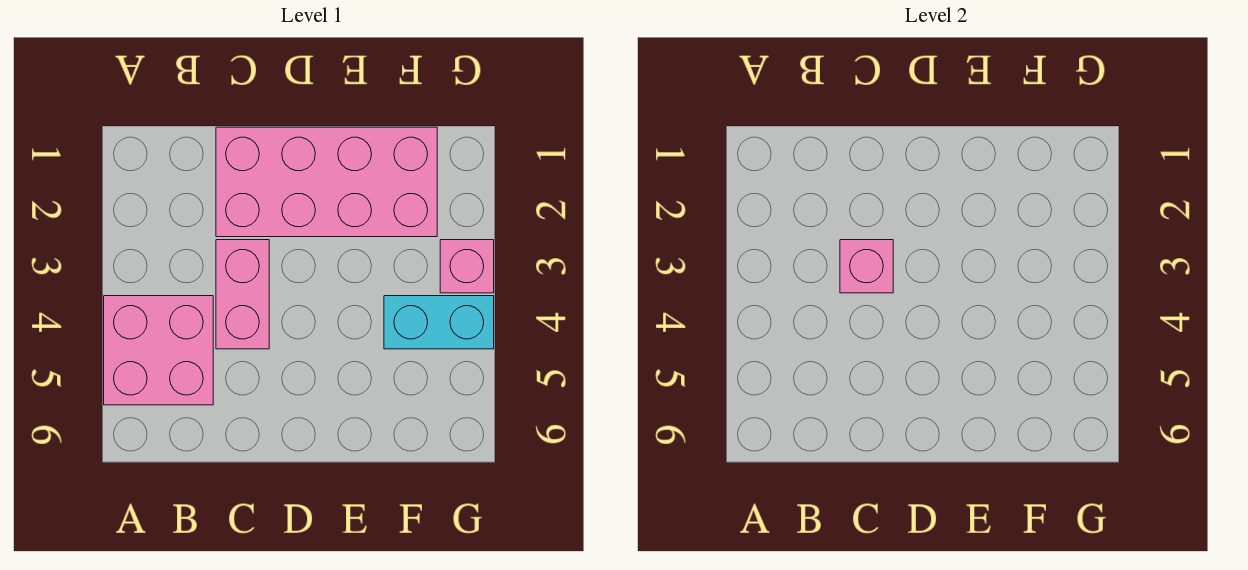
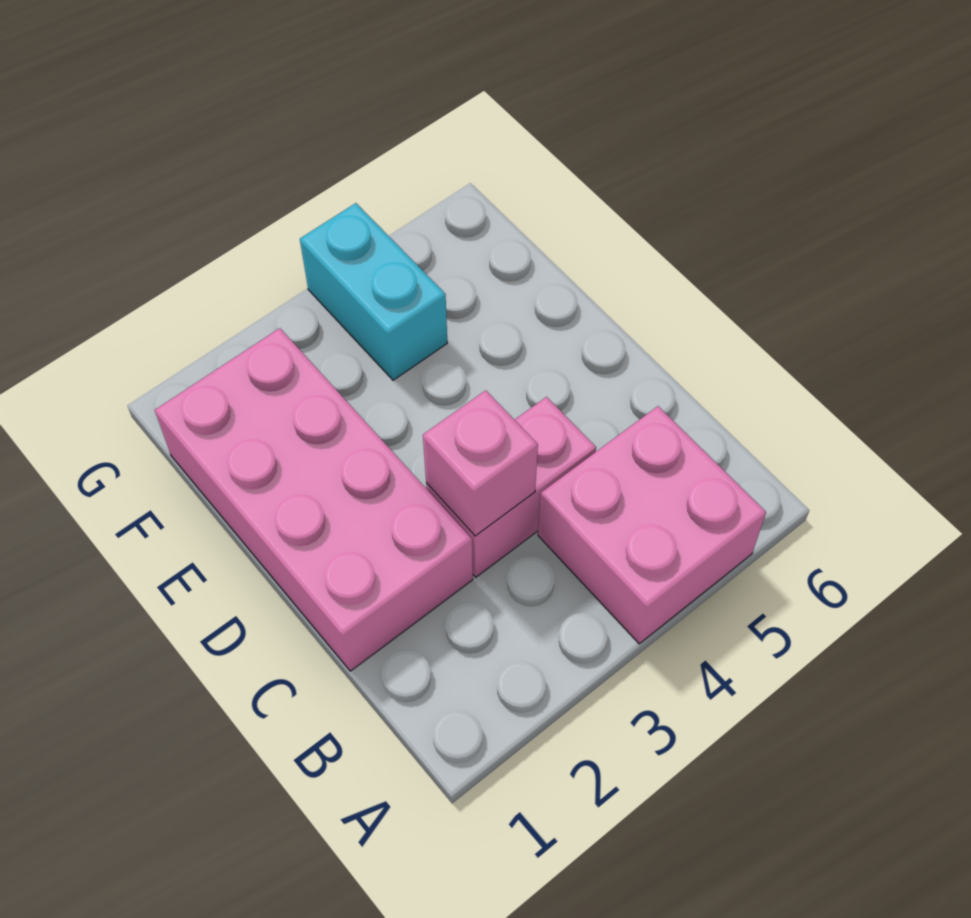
pink brick G3 level 1 -> none

